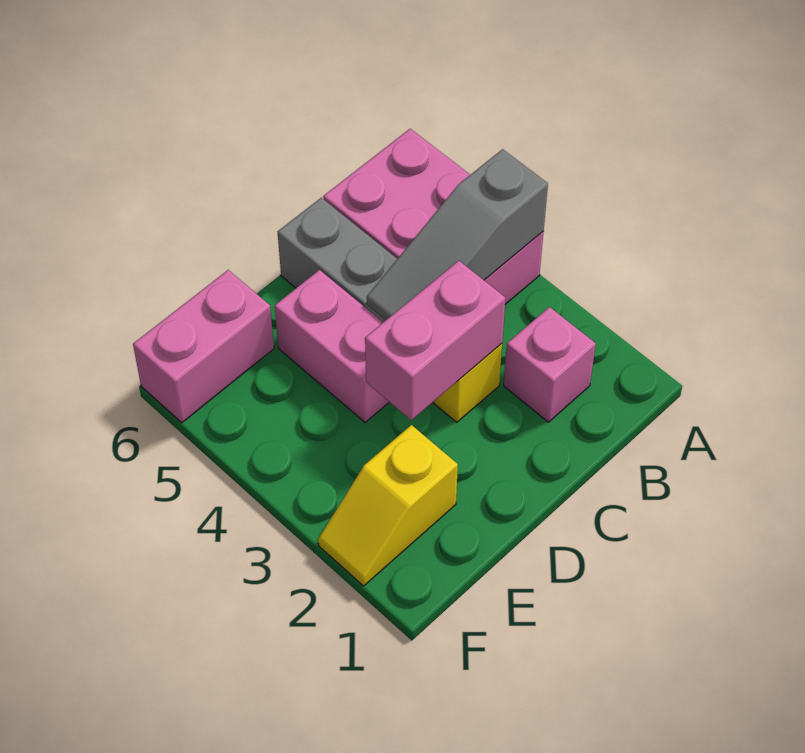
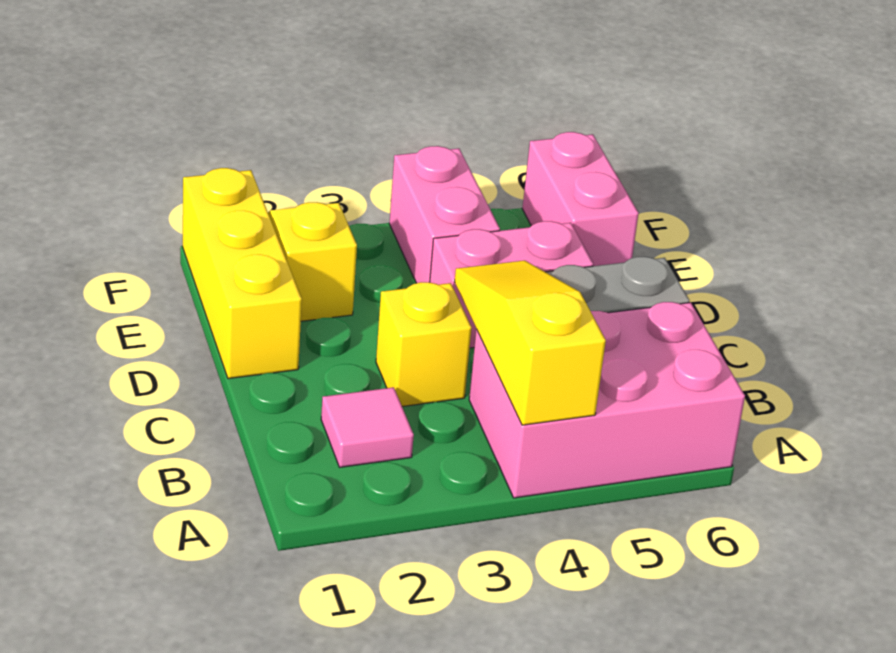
grey slope A4:C4 level 2 top A -> yellow slope A4:C4 level 2 top A
pink brick B2 level 1 -> pink tile B2 level 1
pink brick C3:D3 level 2 -> pink brick E4:F4 level 1
none -> yellow brick D1:F1 level 1

